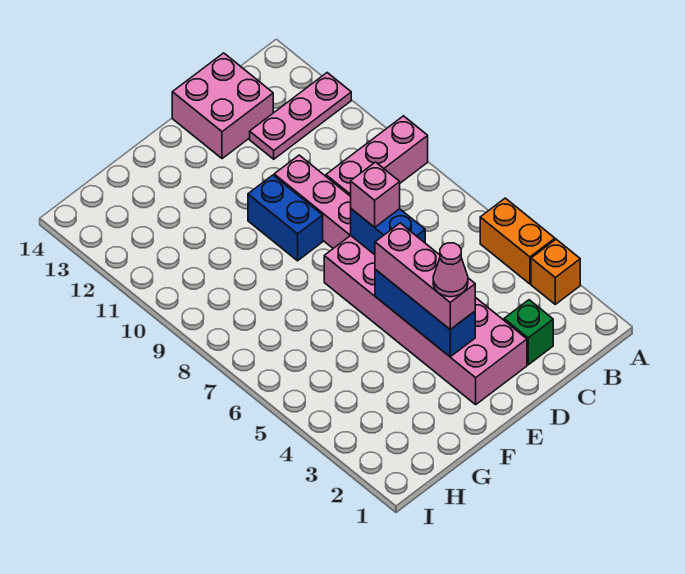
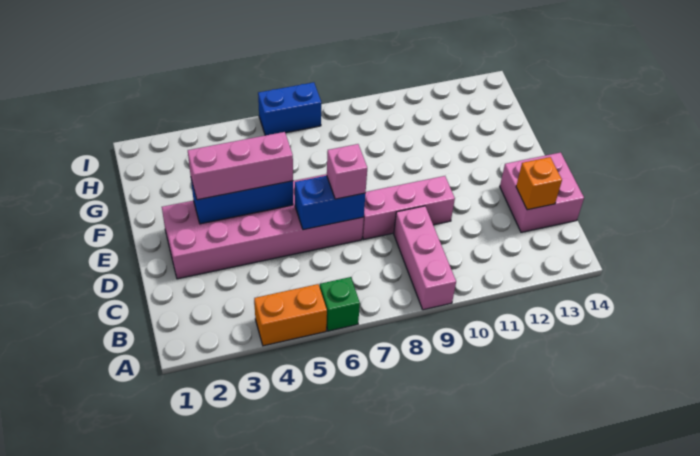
orange brick A3 level 1 -> orange brick C13 level 2
pink plate A12:C12 level 1 -> none
green brick C2 level 1 -> green brick A6 level 1
pink cone E3 level 4 -> none
blue brick E9:E10 level 1 -> blue brick I6:I7 level 1

